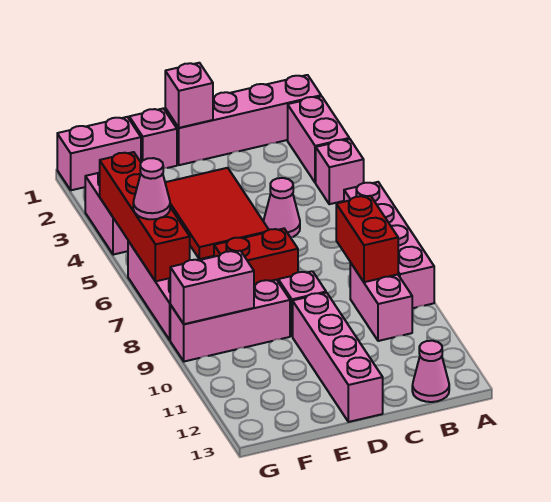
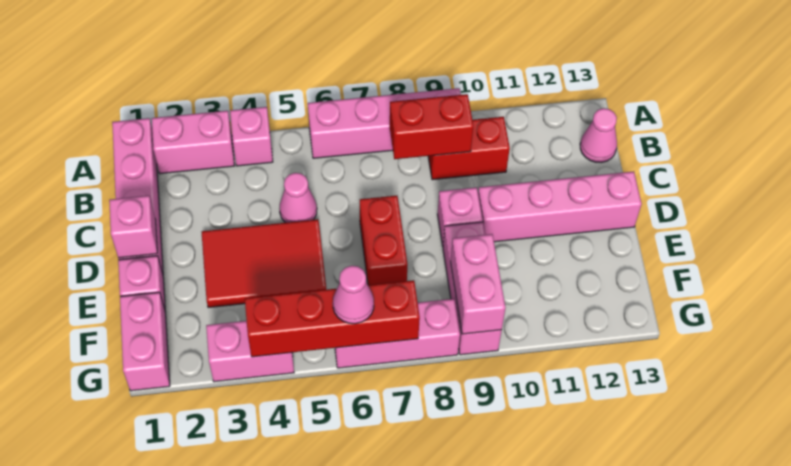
pink brick B9:B10 level 1 -> red brick B9:B10 level 1

